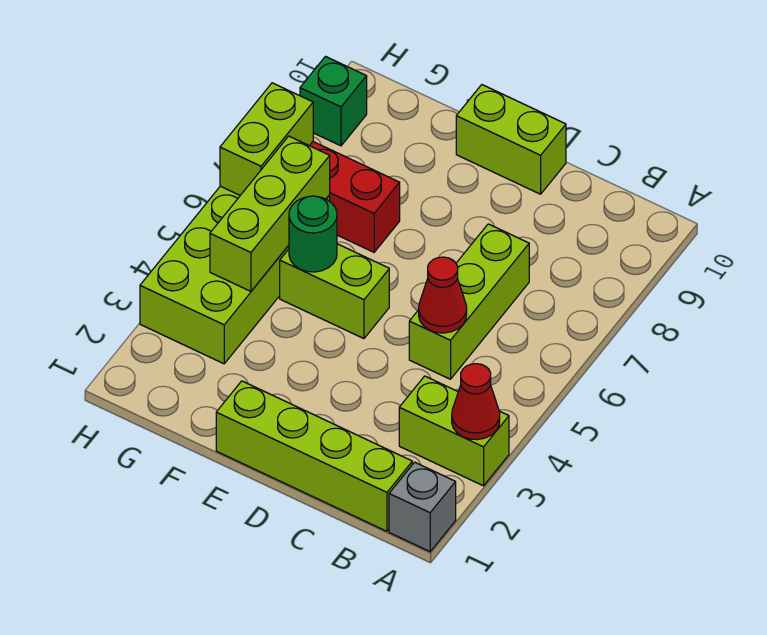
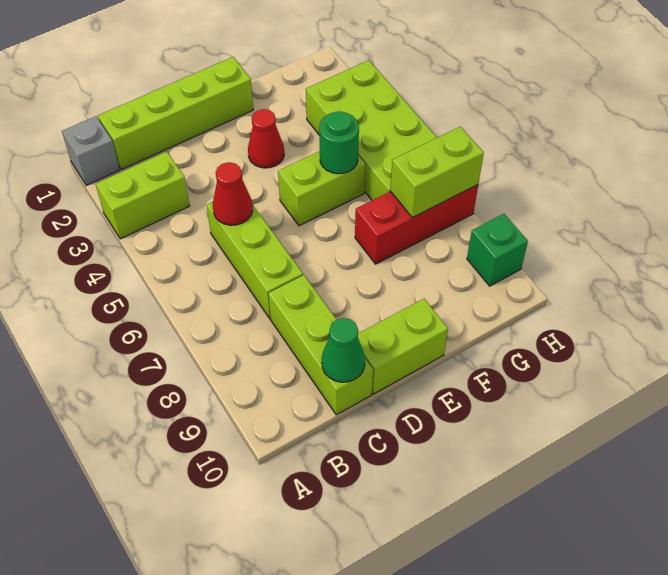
red cone A3 level 2 -> red cone E3 level 1
none -> green cone C10 level 2
lime brick G4:G6 level 2 -> lime brick C8:C10 level 1
lime brick H6:H7 level 2 -> lime brick G7:H7 level 2

